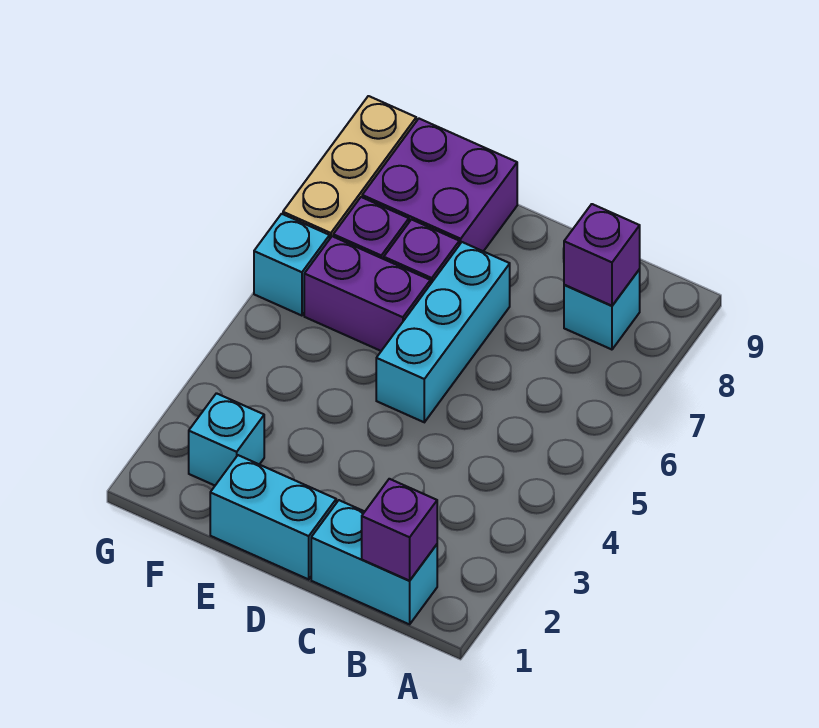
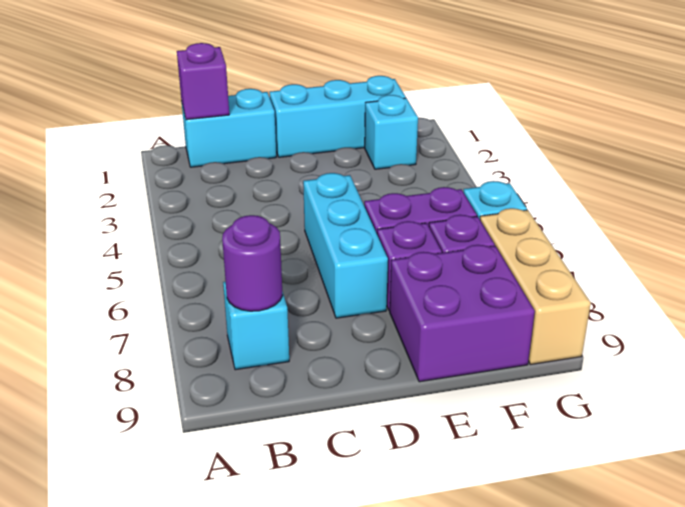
purple brick B8 level 2 -> purple round brick B8 level 2
cyan brick D1:E1 level 1 -> cyan brick D1:F1 level 1

